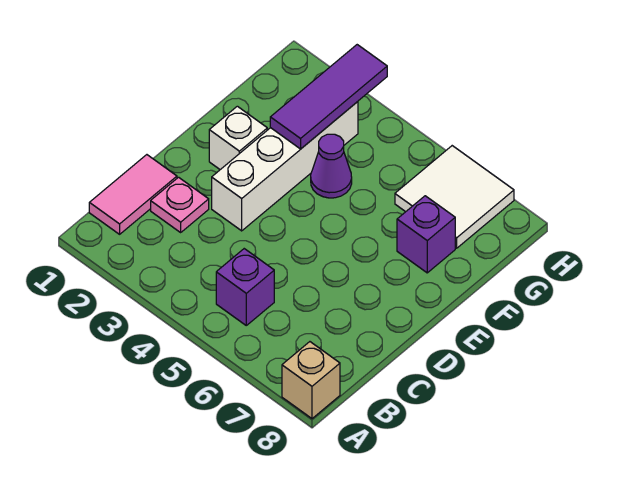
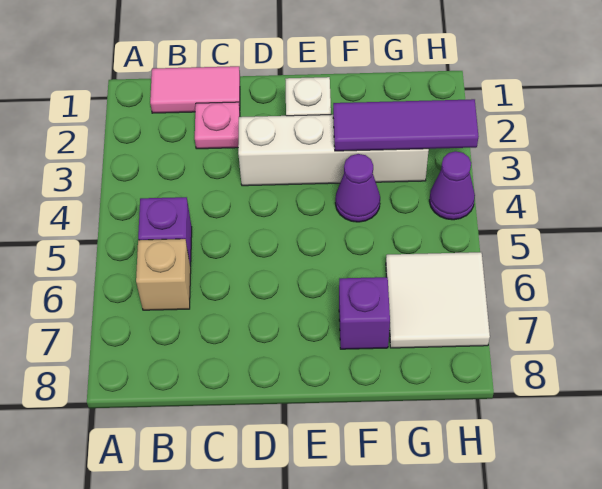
tan brick A8 level 1 -> tan brick B6 level 1
none -> purple cone H4 level 1

